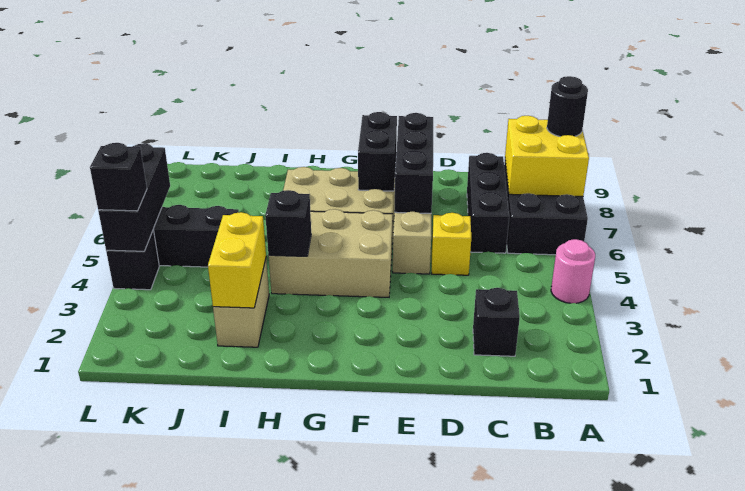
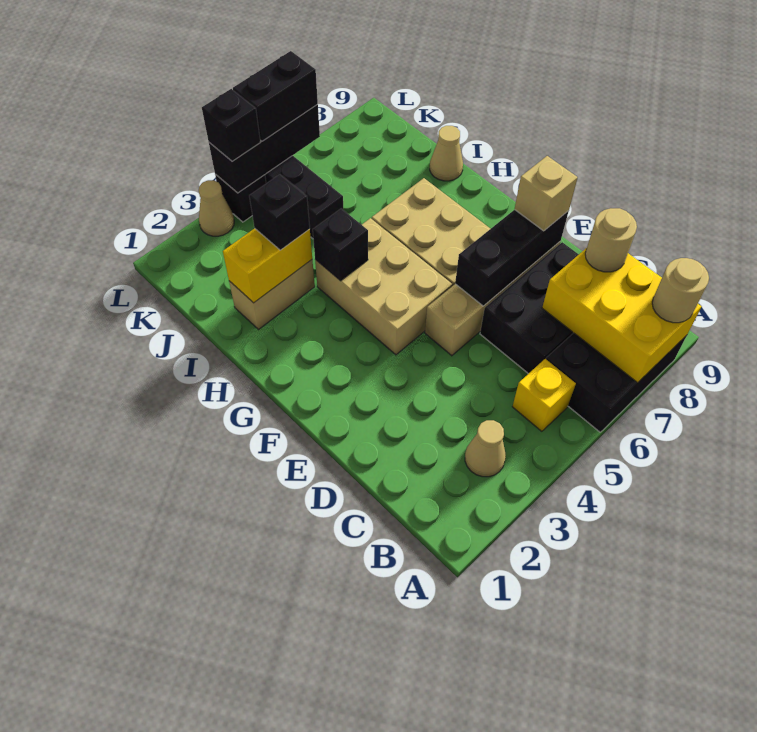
pink round brick A4 level 1 -> none
yellow brick A7:B8 level 2 -> yellow brick A7:C8 level 2
black round brick A8 level 3 -> tan round brick A8 level 3
none -> tan cone B3 level 1
black brick C2 level 1 -> black brick I3 level 3
black brick C6:C8 level 1 -> black brick C6:D8 level 1
none -> tan round brick C8 level 3
yellow brick D5 level 1 -> yellow brick B5 level 1
none -> tan brick E8 level 3
black brick F7:F8 level 2 -> black brick L5:L6 level 3
none -> tan cone I9 level 1
none -> tan cone L3 level 1

